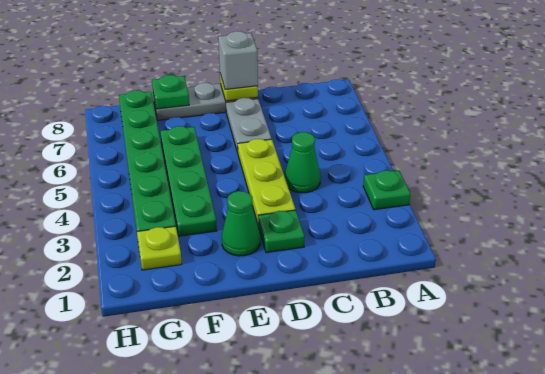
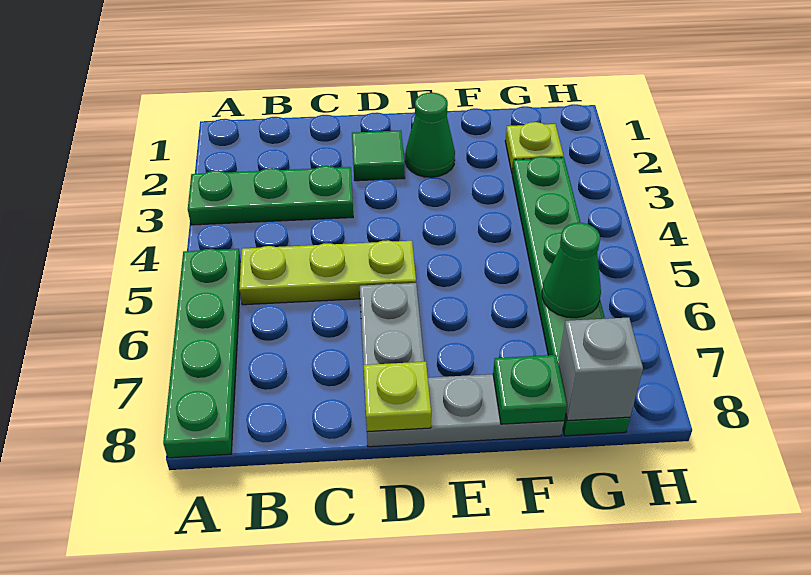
green plate A3 level 1 -> green plate A3:C3 level 1
green cone C4 level 1 -> green cone G6 level 2
green plate D2 level 1 -> green tile D2 level 1
lime plate D3:D5 level 1 -> lime plate B5:D5 level 1
grey brick D8 level 3 -> grey brick G8 level 2
green plate F3:F6 level 1 -> green plate A5:A8 level 1

